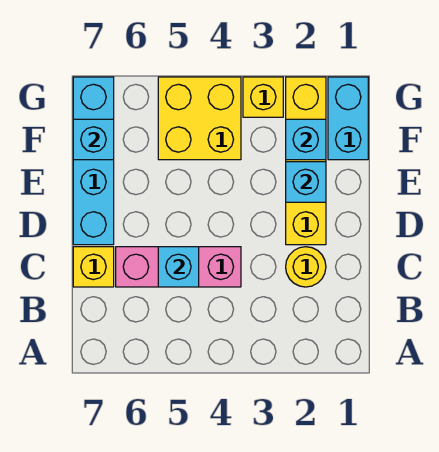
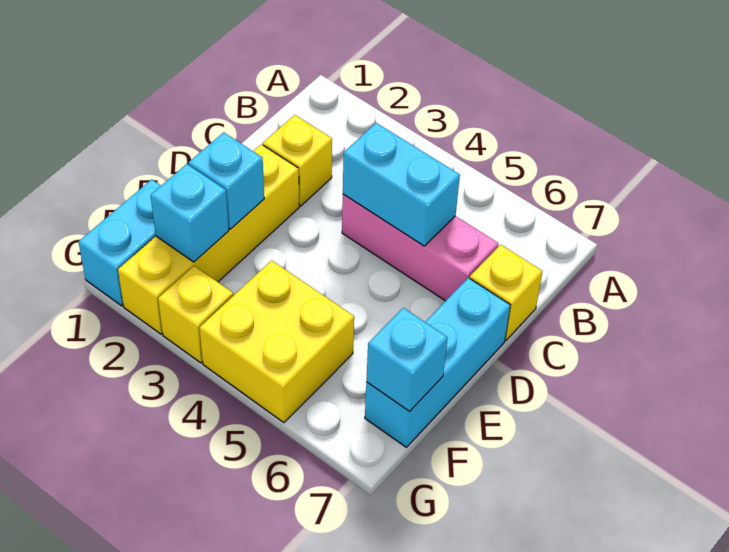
yellow round brick C2 level 1 -> yellow brick C2 level 1
cyan brick C5 level 2 -> cyan brick C4:C5 level 2
cyan brick D7:G7 level 1 -> cyan brick D7:F7 level 1

